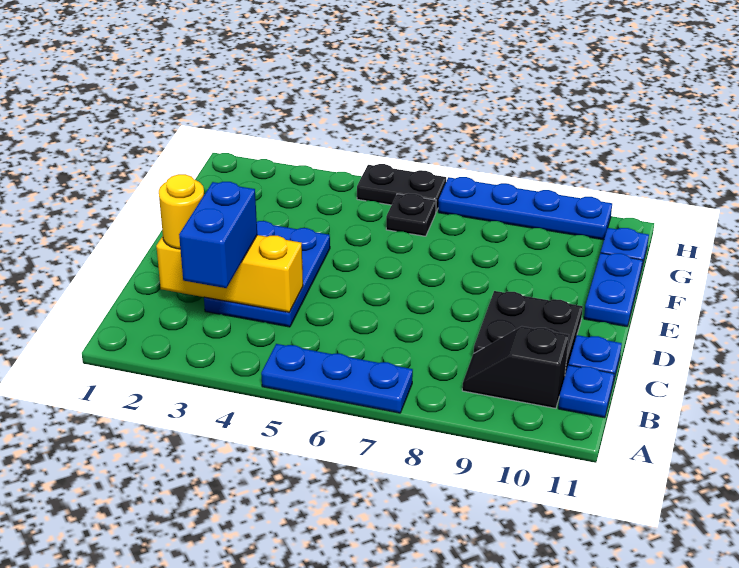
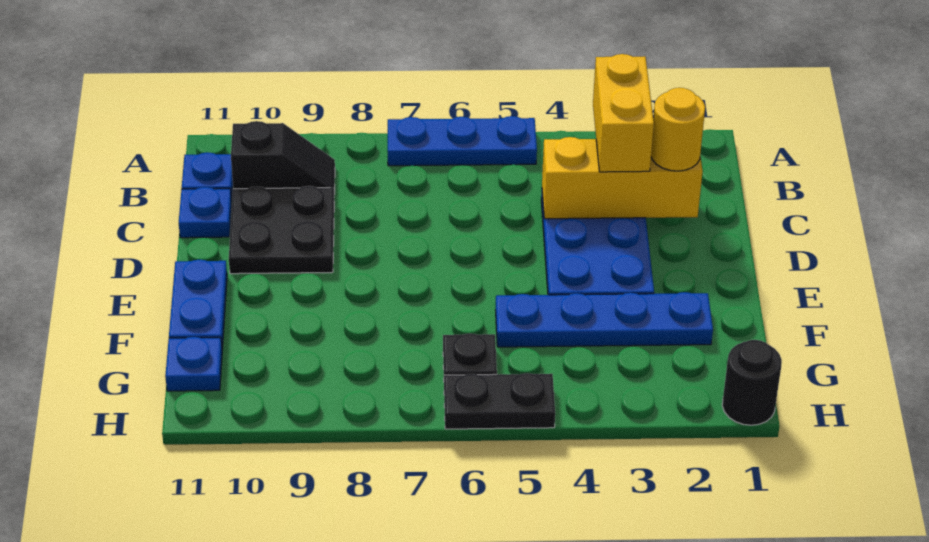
blue brick B3:C3 level 3 -> yellow brick B3:C3 level 3
none -> black round brick H1 level 1
blue plate H7:H10 level 1 -> blue plate F2:F5 level 1

